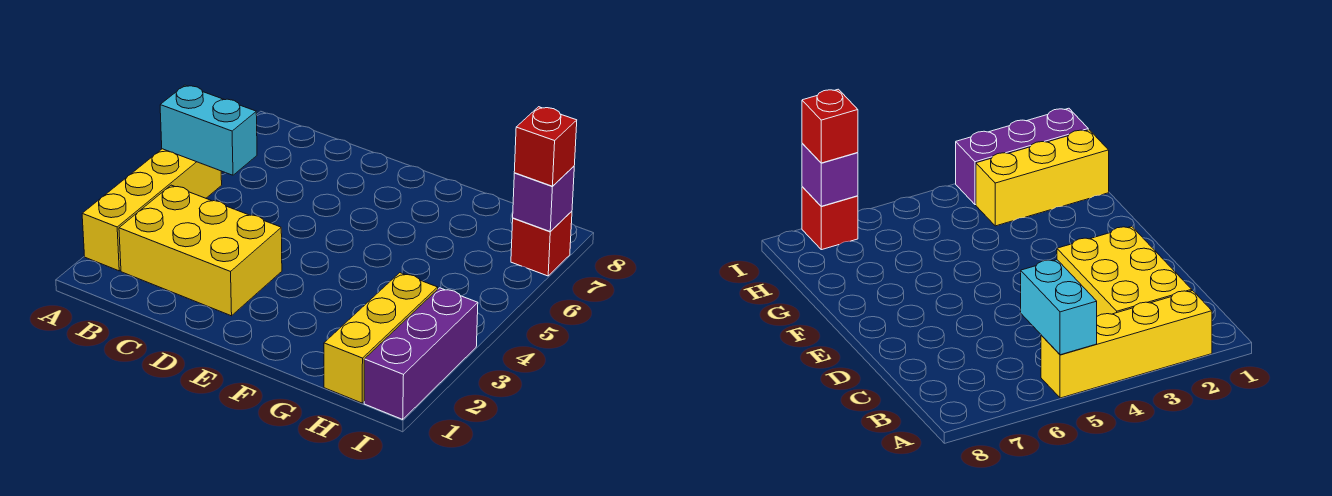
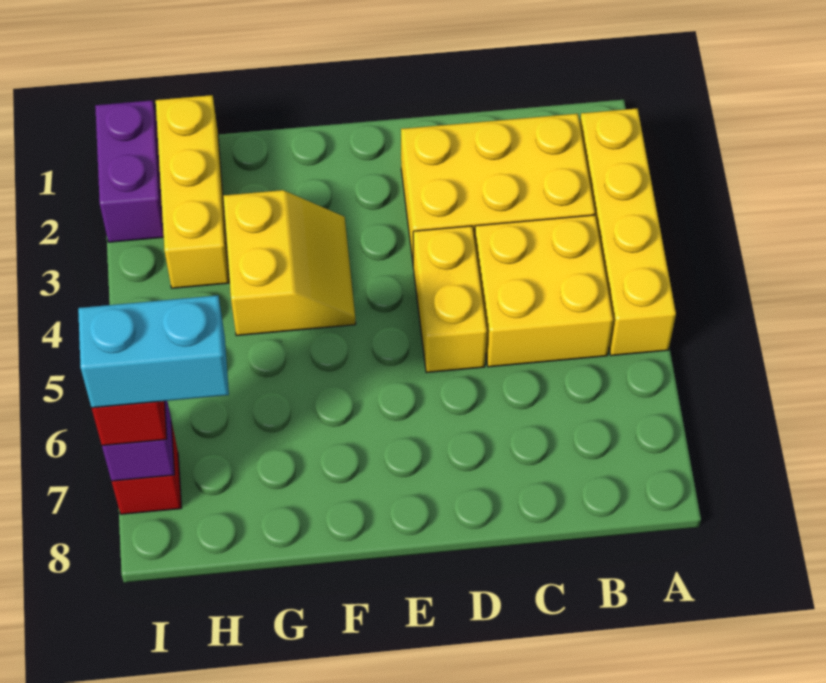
cyan brick A5:B5 level 2 -> cyan brick H7:I7 level 4
none -> yellow brick B4:C5 level 1
none -> yellow brick D4:D5 level 1
none -> yellow slope F3:G4 level 1 top G
purple brick I1:I3 level 1 -> purple brick I1:I2 level 1

